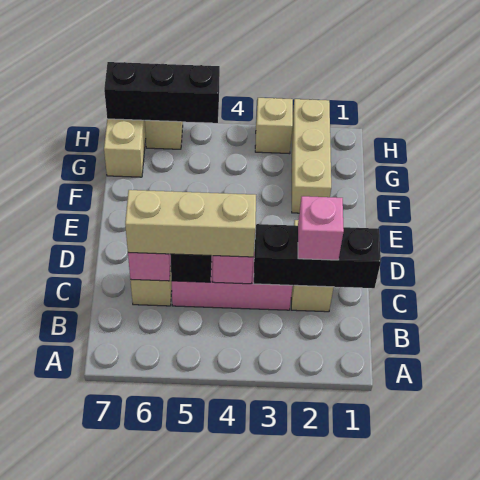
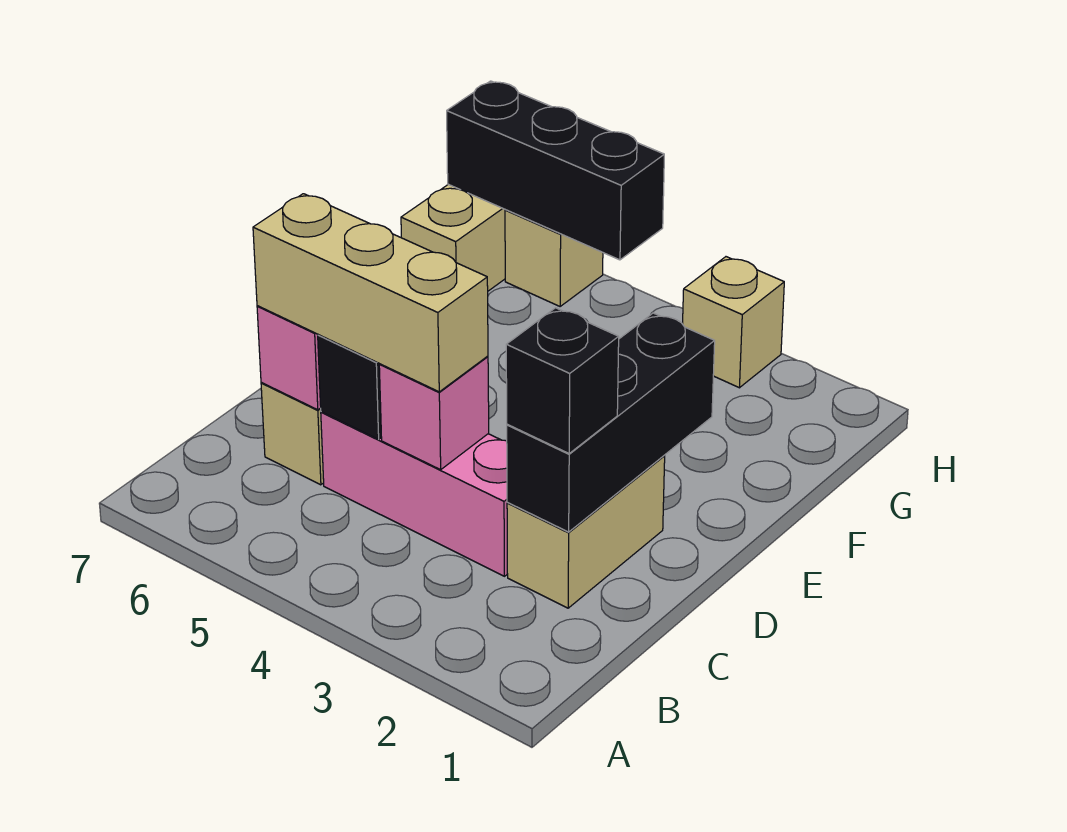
black brick C1:C3 level 2 -> black brick C2:E2 level 2
pink brick C2 level 3 -> black brick C2 level 3
tan brick F2:H2 level 1 -> none

